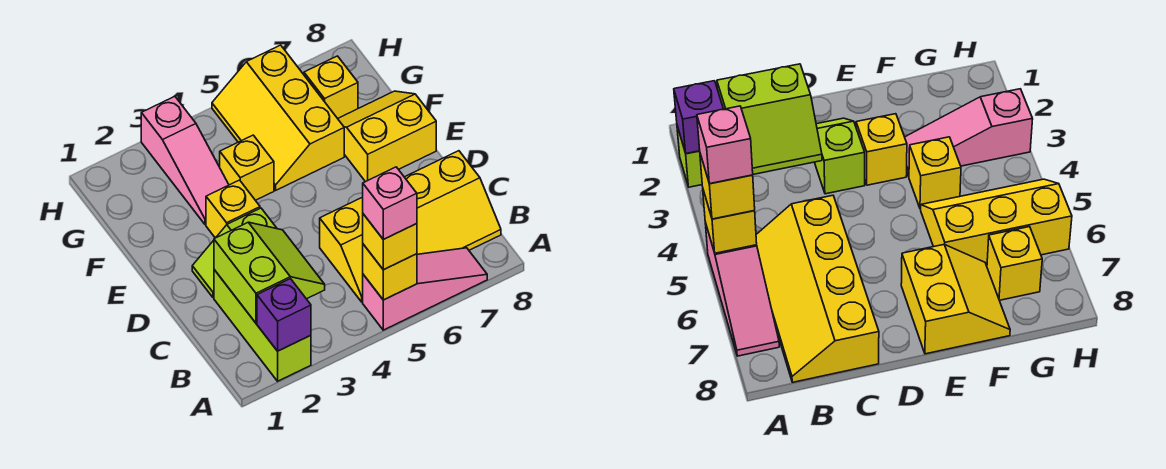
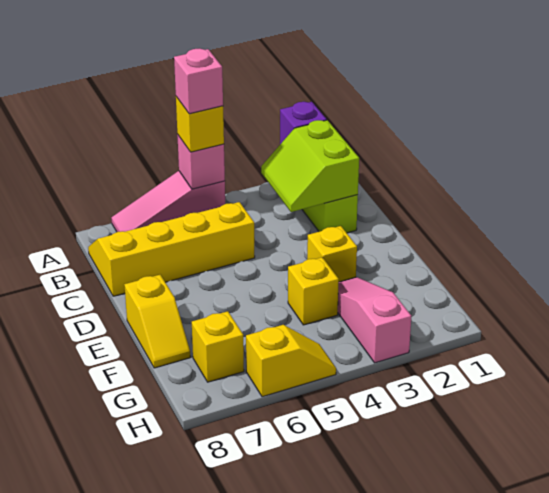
yellow brick A5 level 2 -> pink brick A5 level 2
lime slope D2:D3 level 1 top 3 -> none
yellow slope E7:F8 level 1 top E -> yellow slope E8:F8 level 1 top E
yellow slope F5:H6 level 1 top 6 -> yellow slope H5:H6 level 1 top 6

